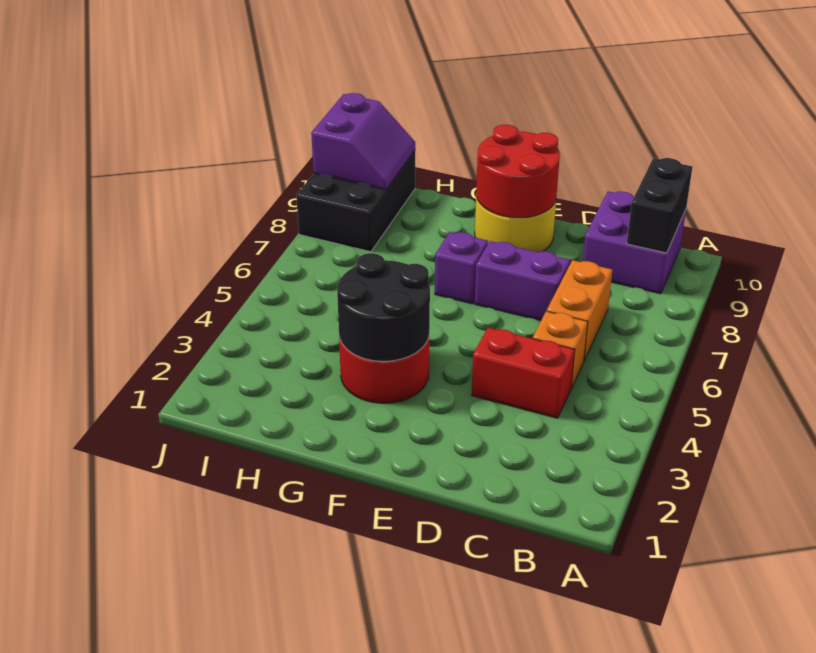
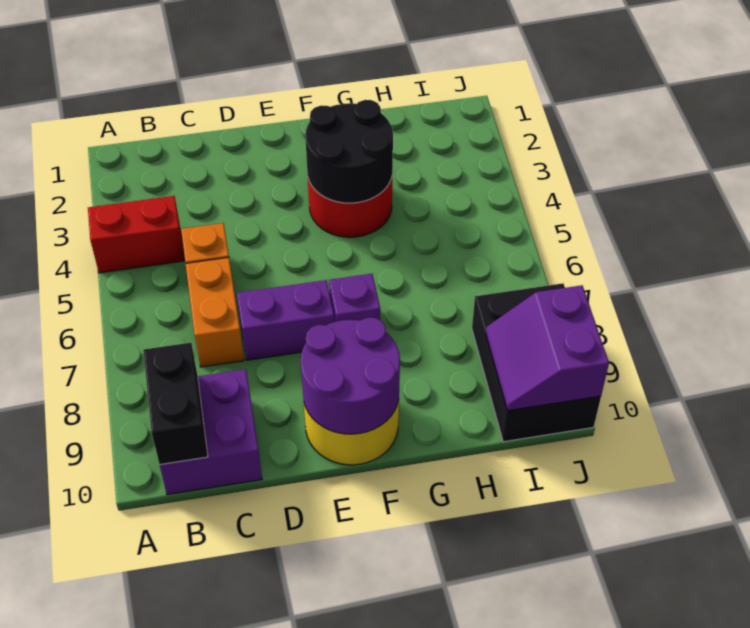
red brick C4:D4 level 1 -> red brick A4:B4 level 1
red round brick E9:F10 level 2 -> purple round brick E9:F10 level 2

